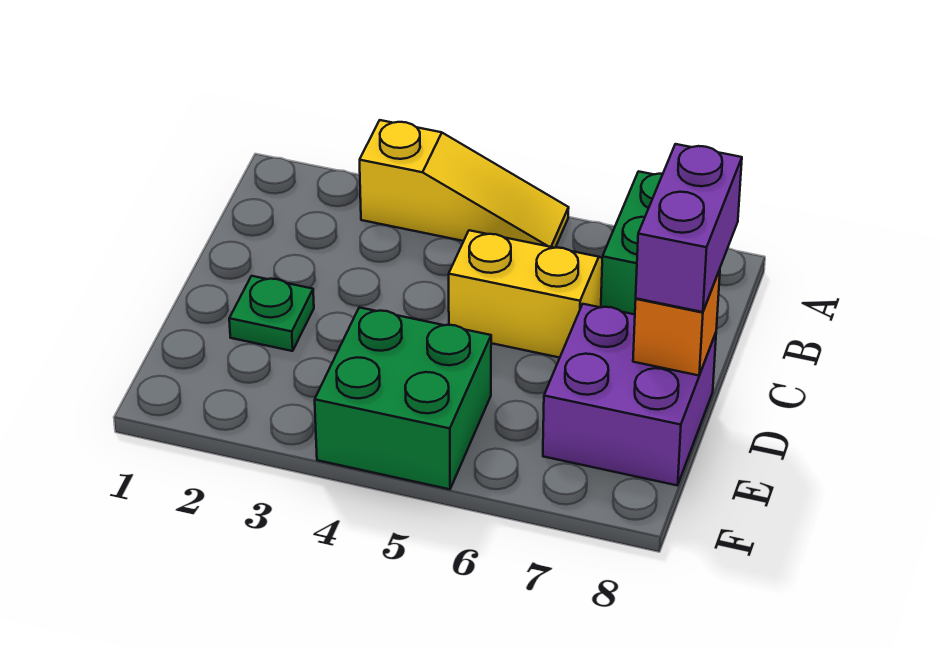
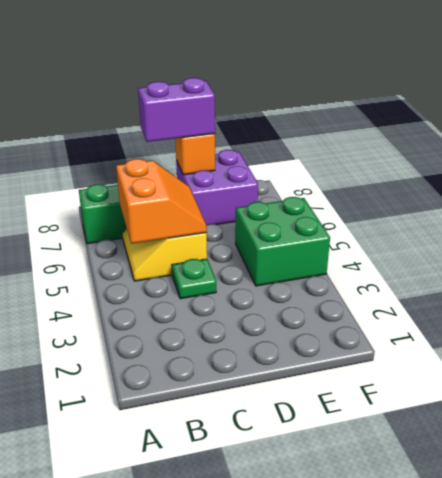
yellow slope A3:A5 level 1 top 3 -> none
none -> orange slope B5:C6 level 2 top B
green plate D2 level 1 -> green plate C4 level 1

